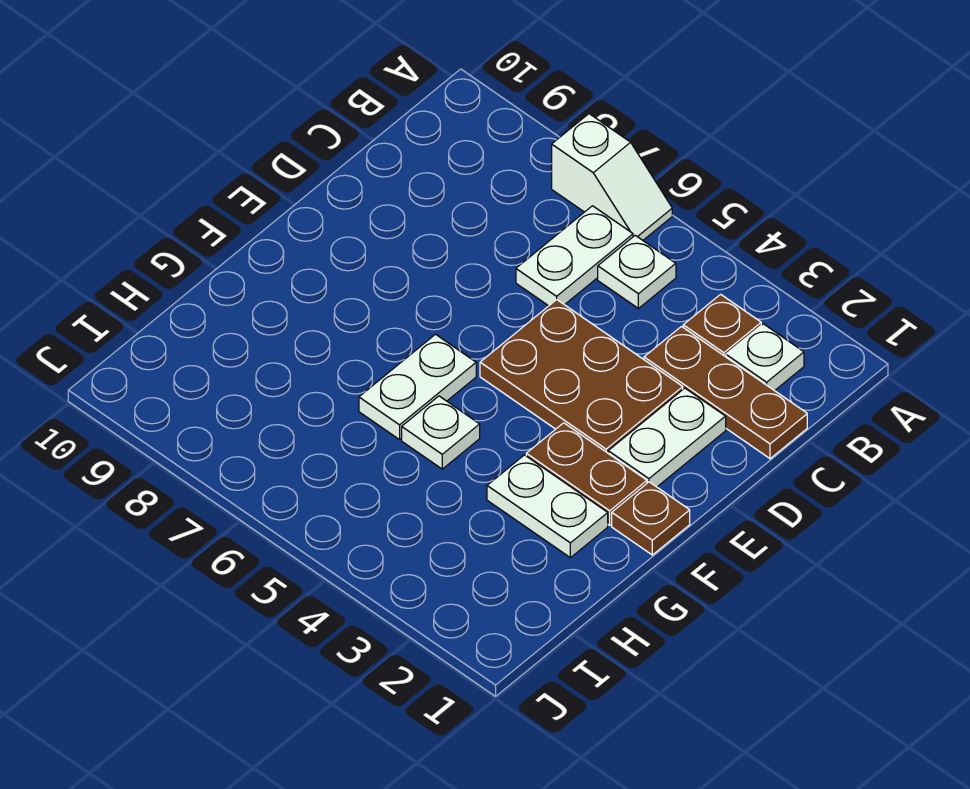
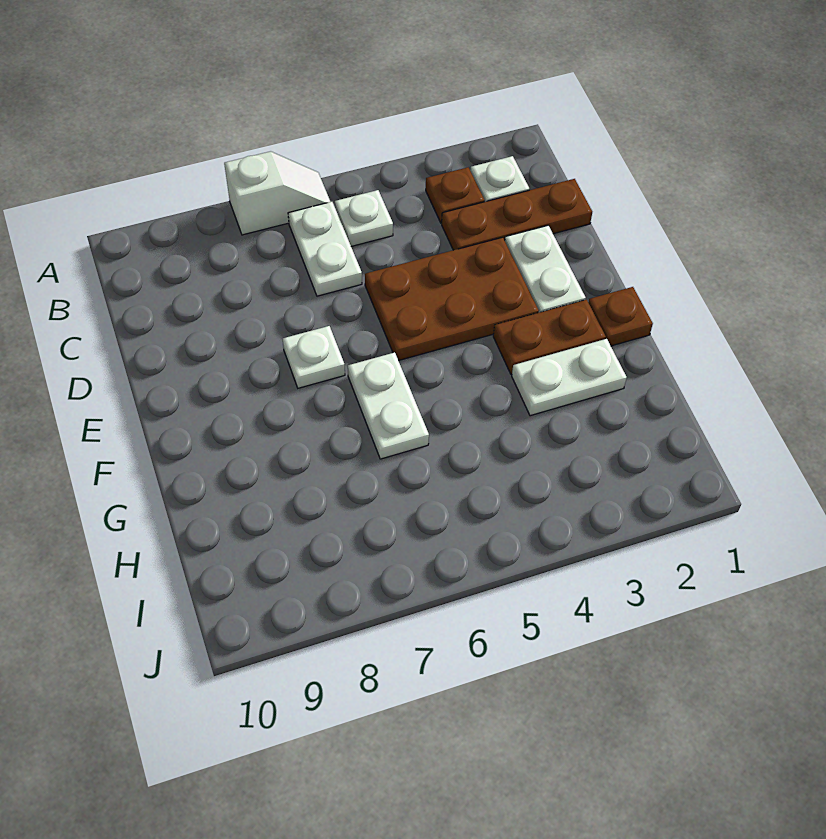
white plate G5 level 1 -> white plate E7 level 1

